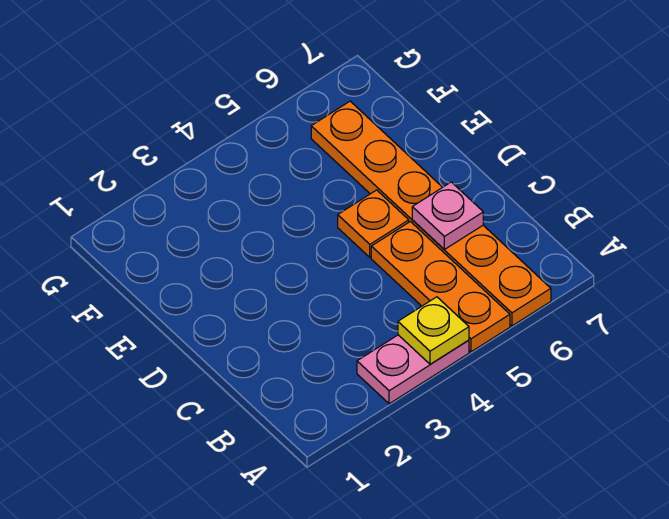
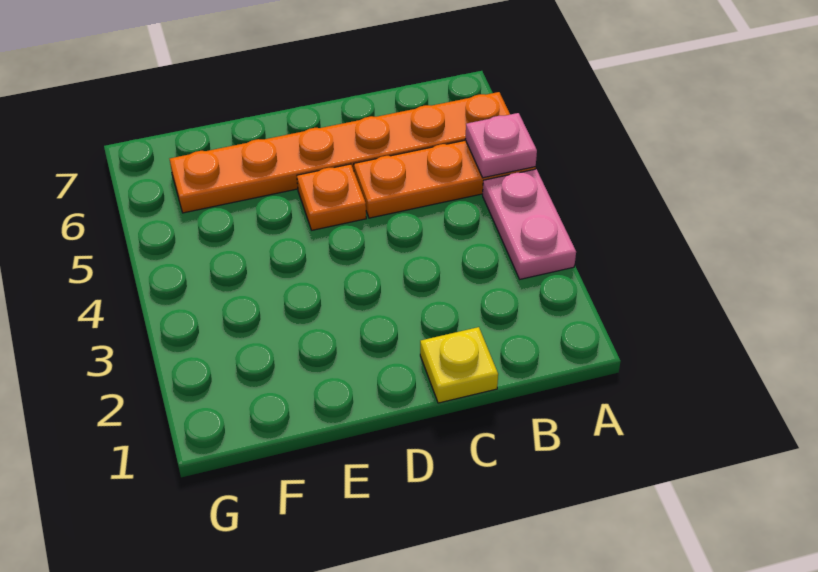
yellow plate A4 level 2 -> yellow plate C1 level 1
pink plate C6 level 2 -> pink plate A5 level 2

